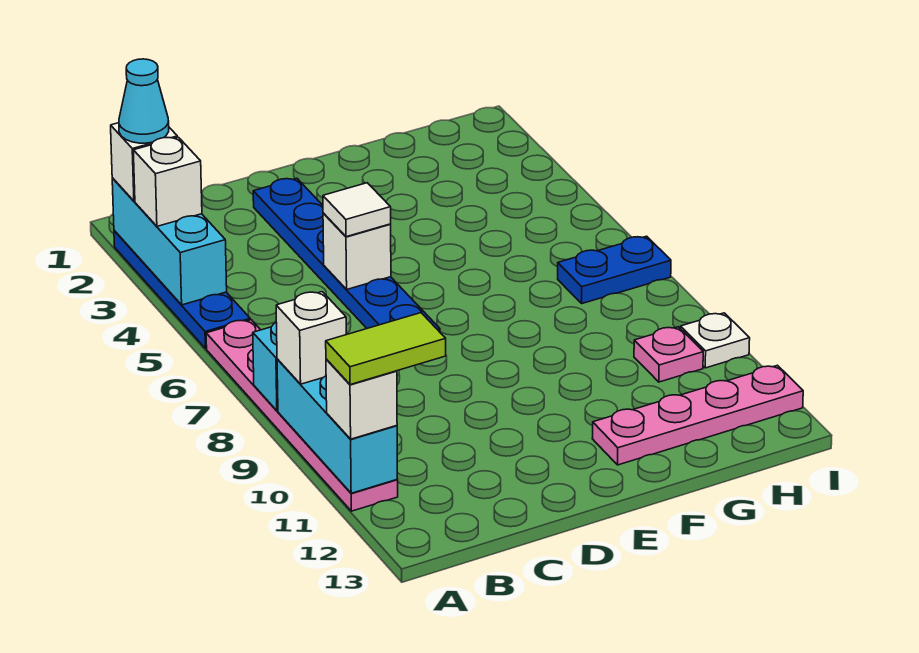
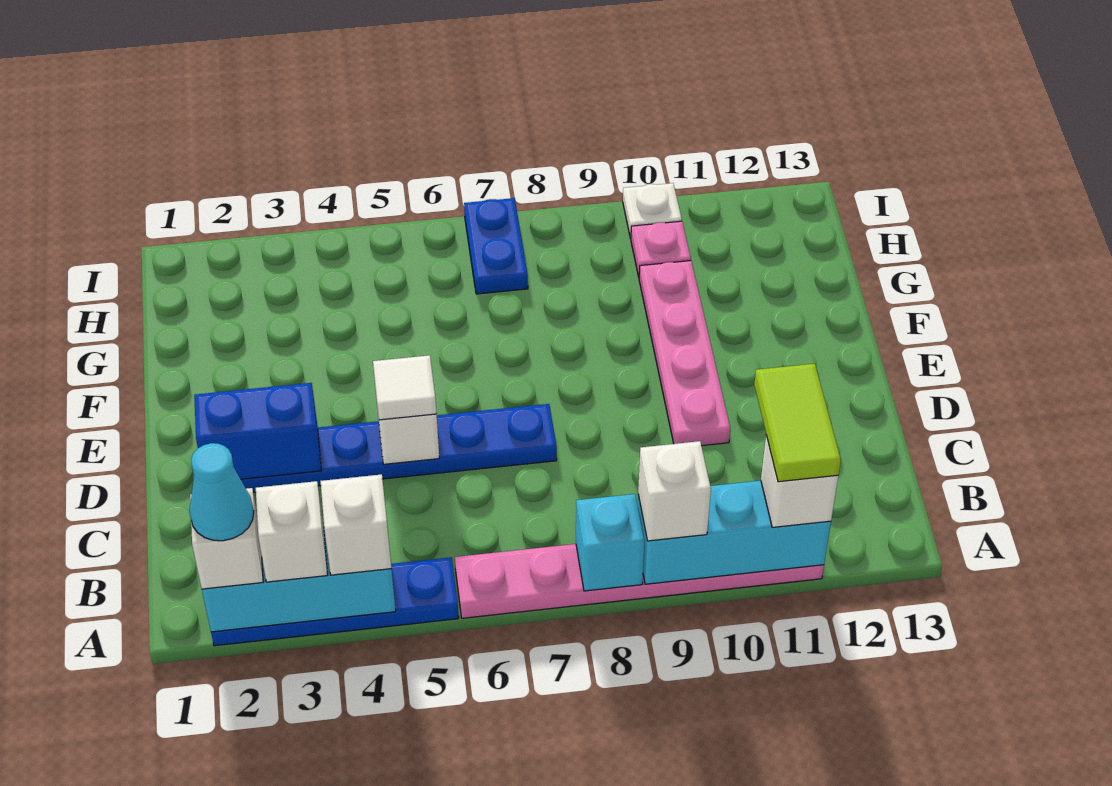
none -> white brick A4 level 3
none -> blue brick D2:D3 level 2
pink plate F12:I12 level 1 -> pink plate D10:G10 level 1

